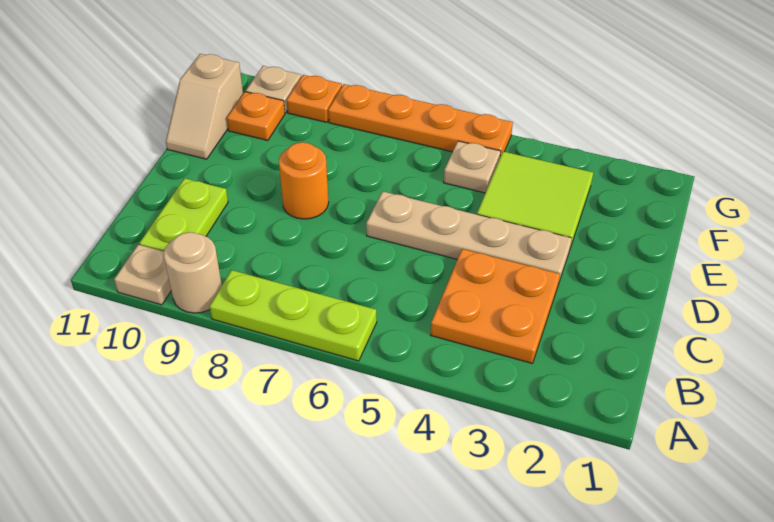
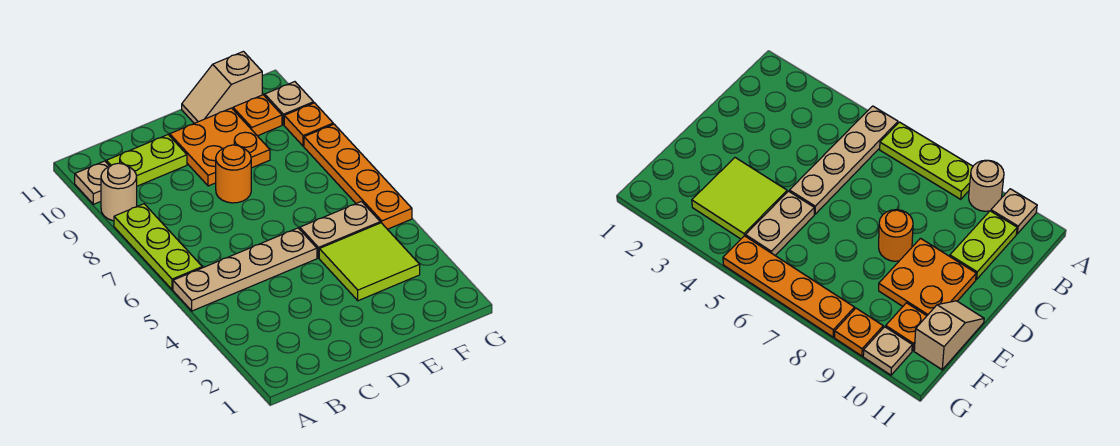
orange plate B3:C4 level 1 -> orange plate D9:E10 level 1
tan plate D3:D6 level 1 -> tan plate A5:D5 level 1
tan plate F5 level 1 -> tan plate E5:F5 level 1

